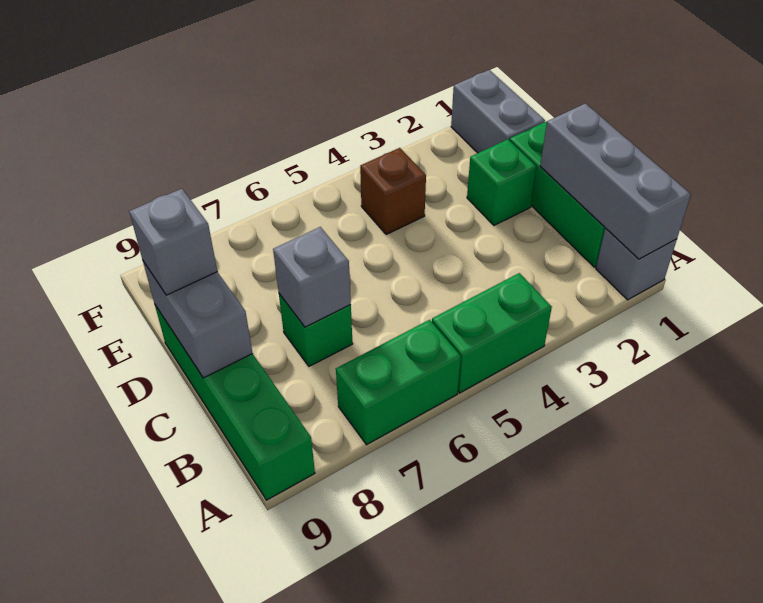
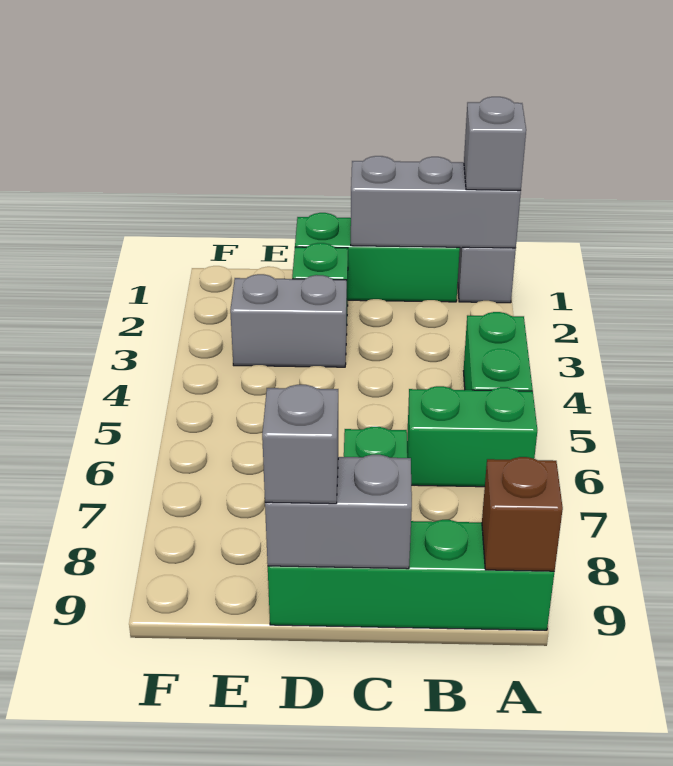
green brick A6:A7 level 1 -> green brick A6:B6 level 1
grey brick C7 level 2 -> grey brick A1 level 3
grey brick E1:F1 level 1 -> grey brick D3:E3 level 1
brown brick E4 level 1 -> brown brick A9 level 2

